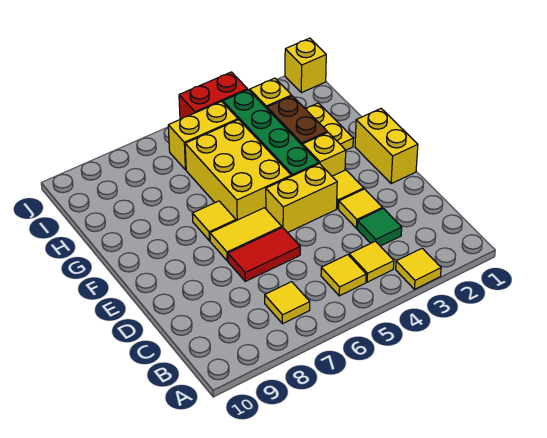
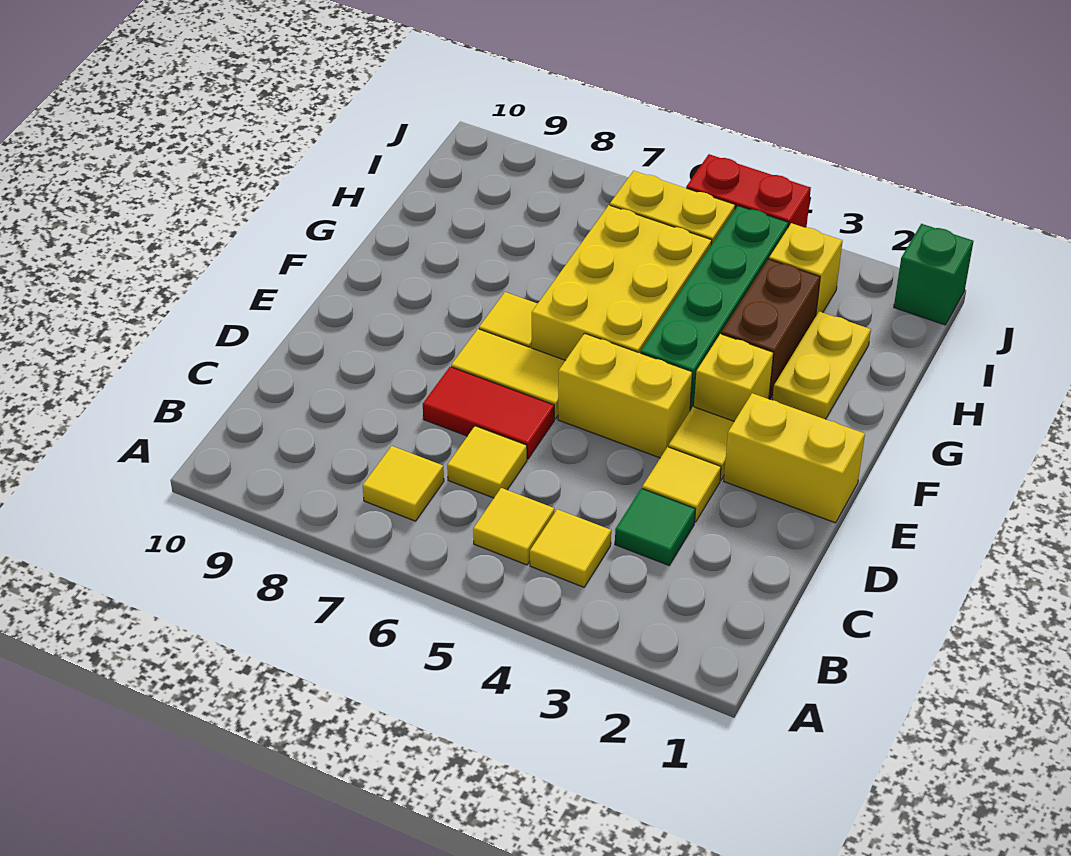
yellow tile A3 level 1 -> yellow tile C6 level 1
yellow brick E1:F1 level 1 -> yellow brick E1:E2 level 1
yellow brick J1 level 1 -> green brick J1 level 1

